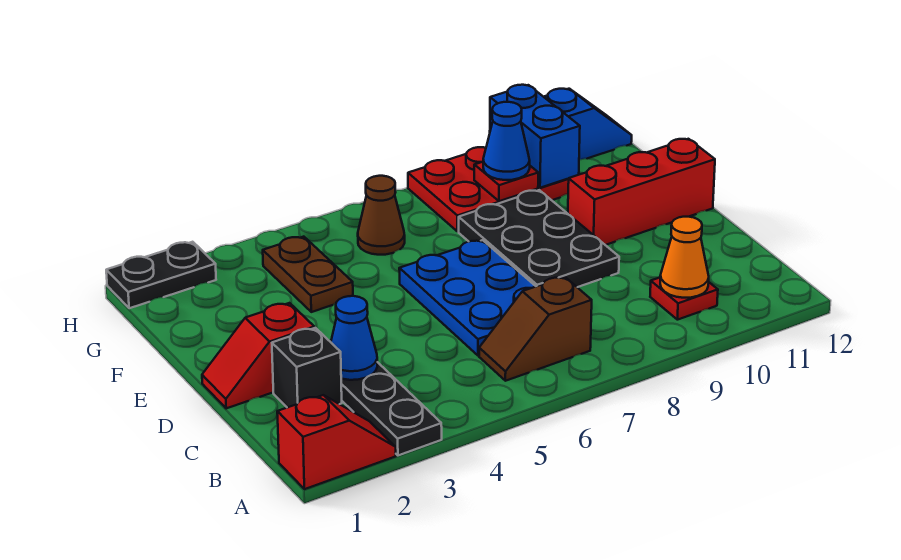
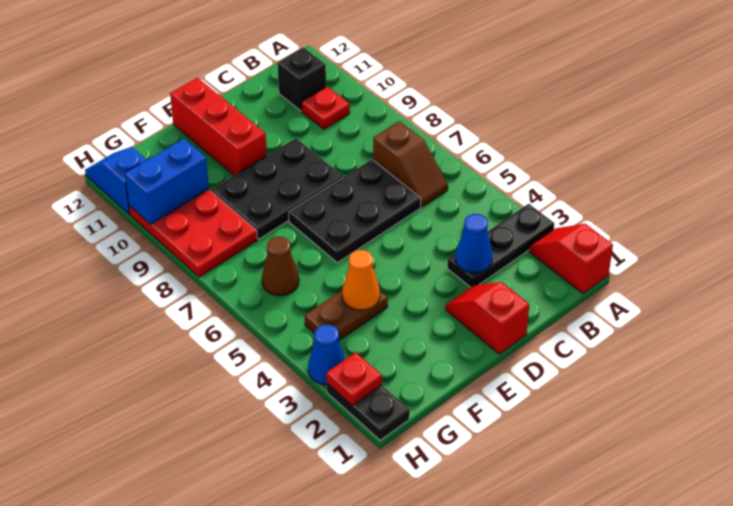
orange cone B10 level 2 -> orange cone F4 level 2
black brick C2 level 1 -> black brick B11 level 1
blue plate C6:E7 level 1 -> black plate C6:E7 level 1
red slope D1:D2 level 1 top 2 -> red slope D1:D2 level 1 top 1
red plate G9 level 2 -> red plate H2 level 2
blue cone G9 level 3 -> blue cone H3 level 1

